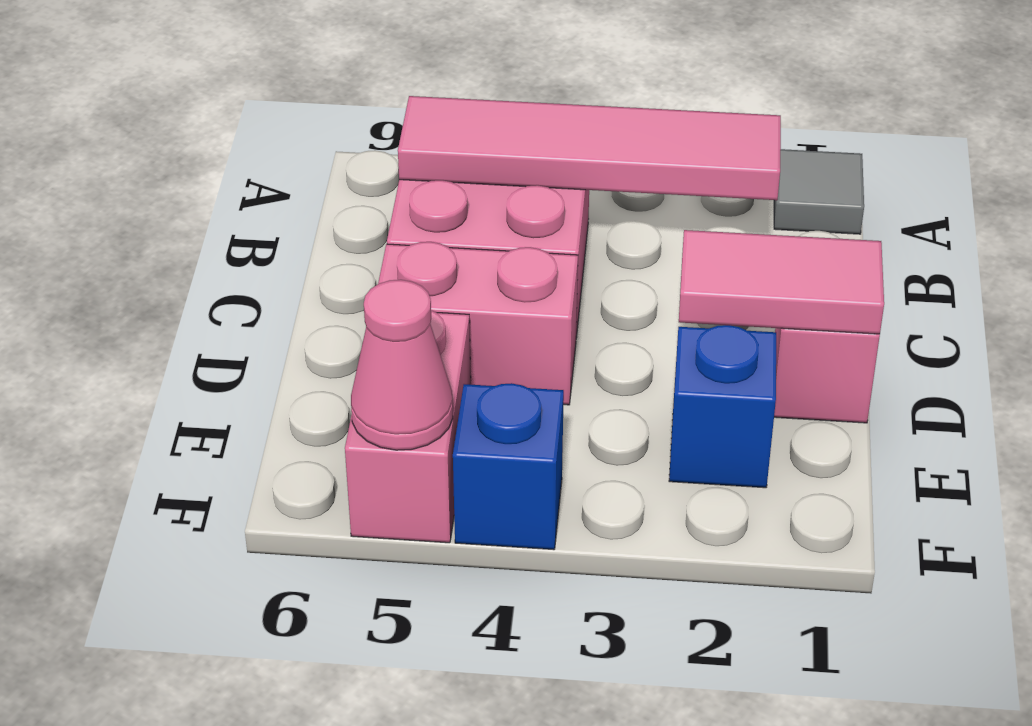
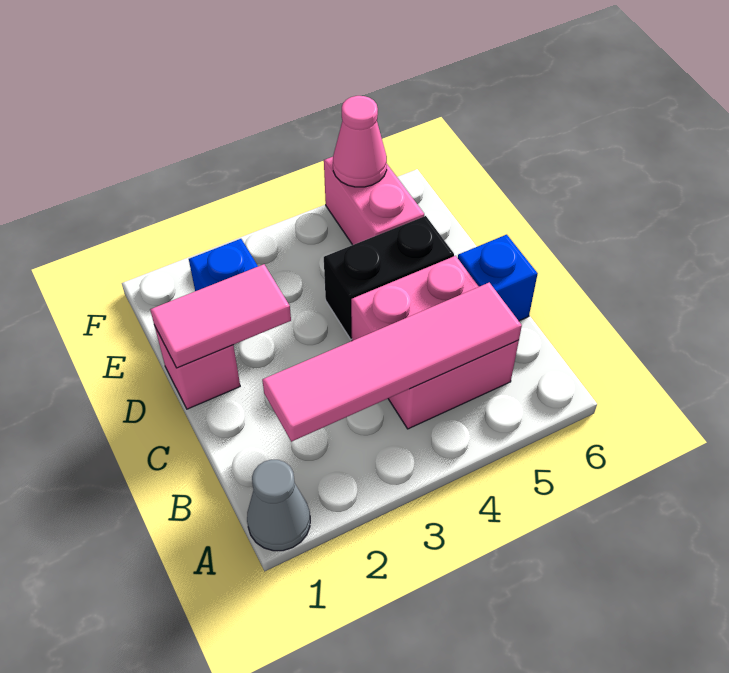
grey tile A1 level 1 -> grey cone A1 level 1
pink brick D4:D5 level 1 -> black brick D4:D5 level 1
blue brick F4 level 1 -> blue brick C6 level 1

